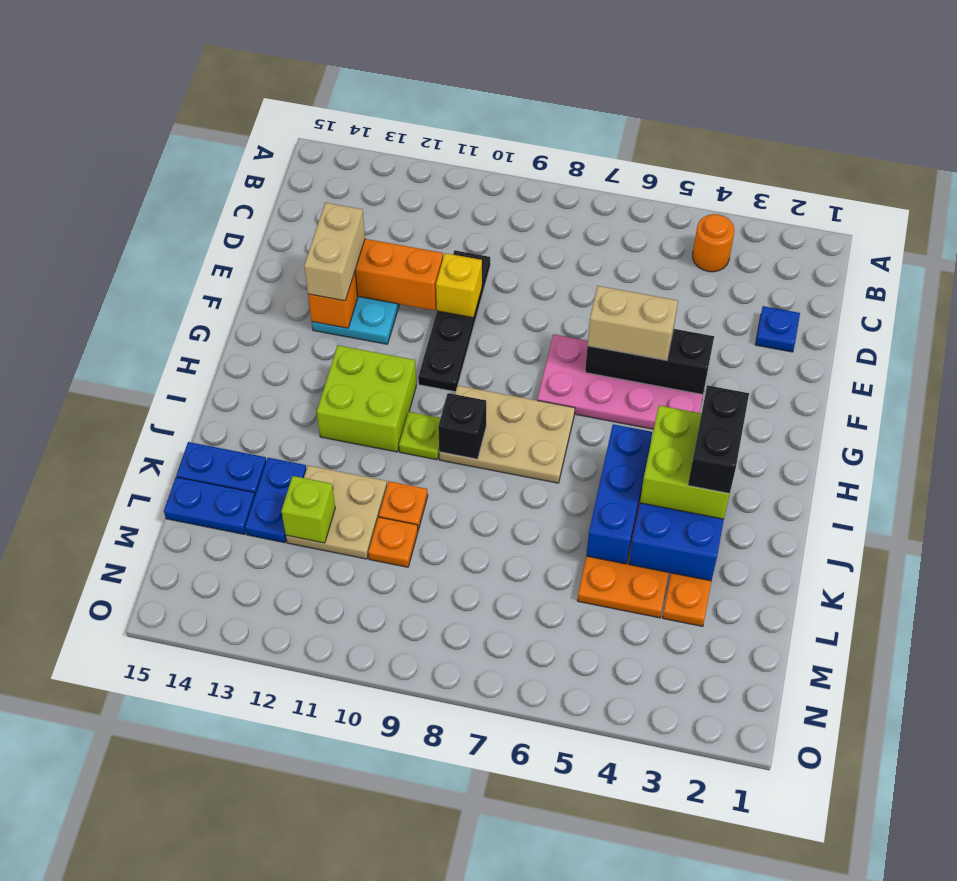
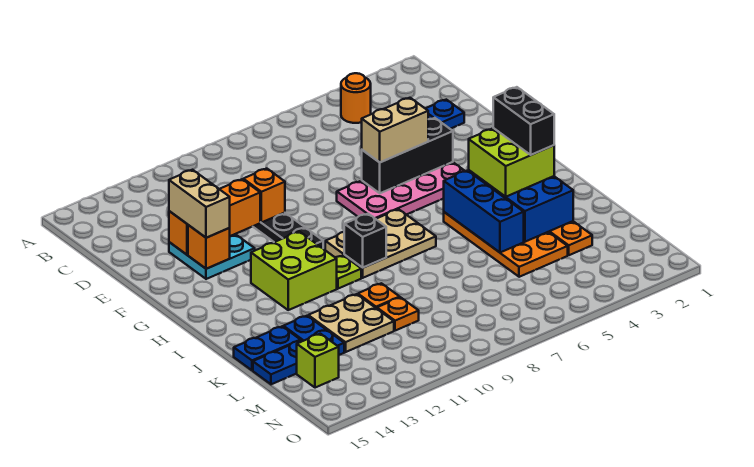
yellow brick E10 level 2 -> orange brick E10 level 2
lime brick L12 level 2 -> lime brick M14 level 1

